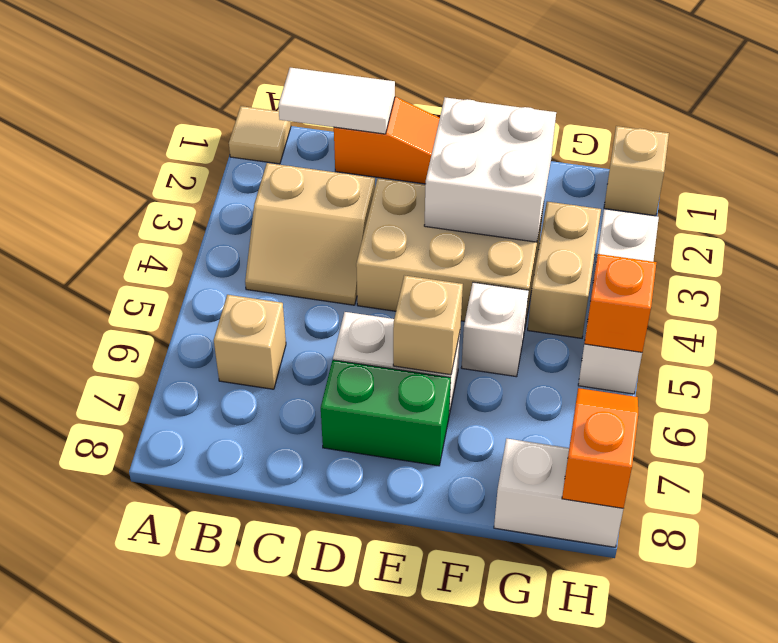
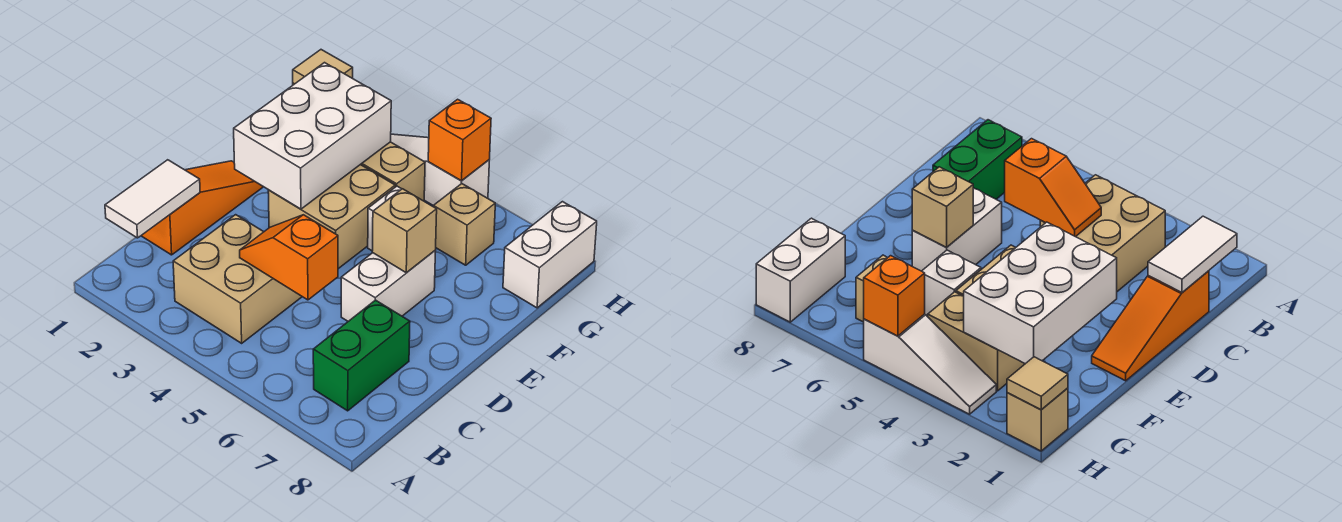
tan tile A1 level 1 -> tan tile H1 level 2
tan slope B3:C4 level 1 top 3 -> tan brick B3:C4 level 1
tan brick B6 level 1 -> tan brick G6 level 1
tan brick D3:F4 level 1 -> tan brick E3:F4 level 1
green brick D7:E7 level 1 -> green brick B7:C7 level 1
white brick E2:F3 level 2 -> white brick E2:G3 level 2
white brick H3:H5 level 1 -> white slope H3:H5 level 1 top 5
orange slope H7:H8 level 2 top 8 -> orange slope C4:C5 level 2 top 5

